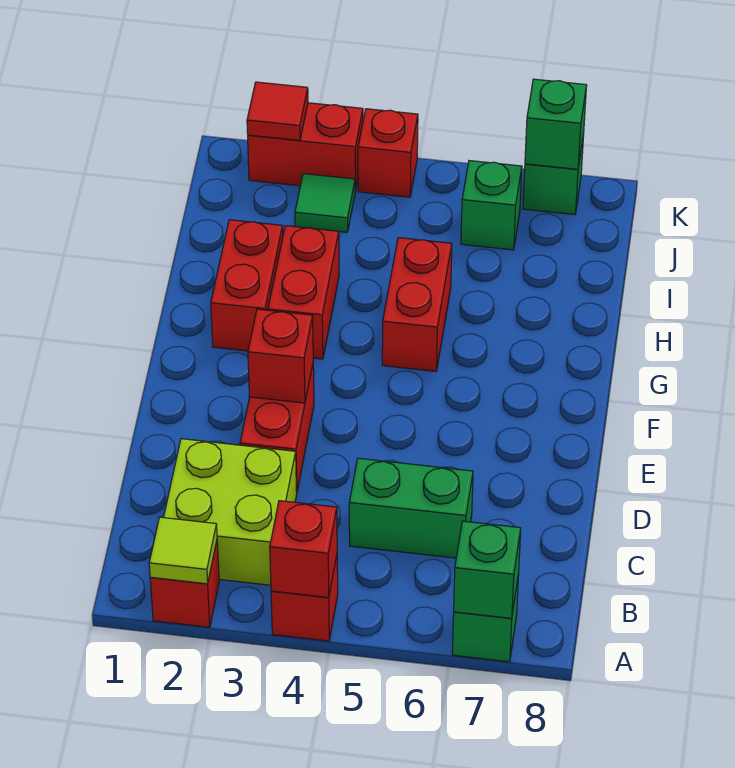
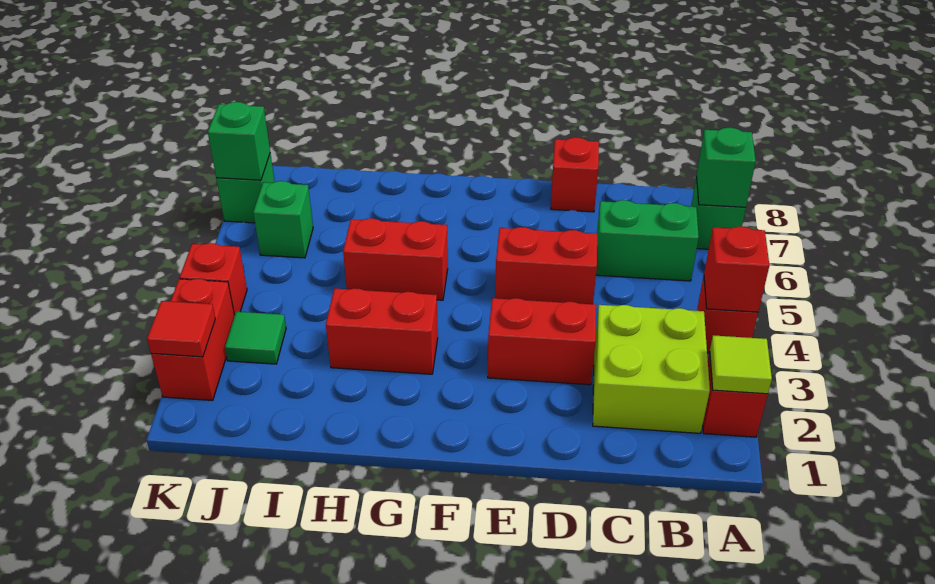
green brick C5:C6 level 1 -> green brick B6:C6 level 1
red brick E3 level 2 -> red brick D8 level 1
red brick G2:H2 level 1 -> red brick D5:E5 level 1

